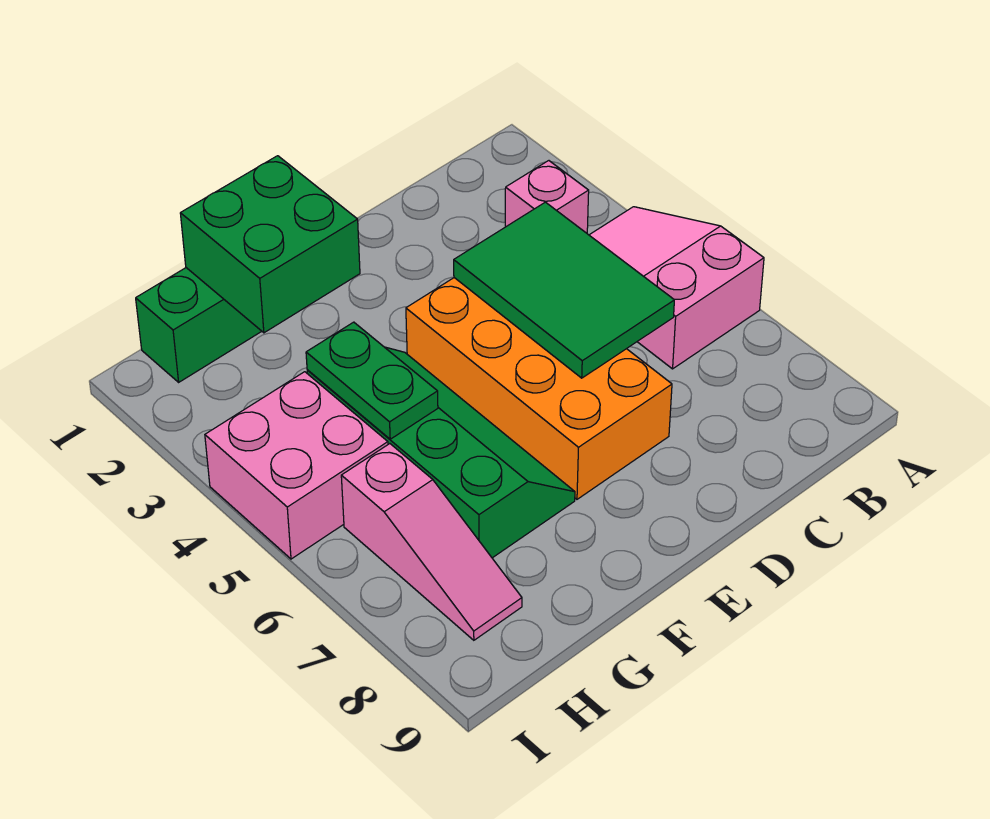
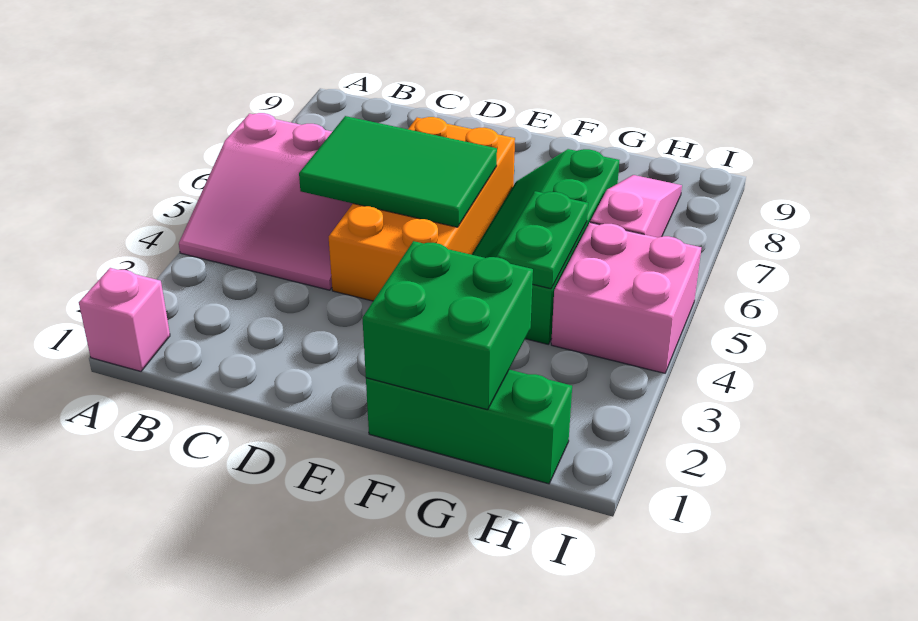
pink slope A4:B6 level 1 top 6 -> pink slope A4:C6 level 1 top 6
pink brick B3 level 1 -> pink brick A1 level 1
green tile C4:D6 level 2 -> green tile C5:E6 level 2

